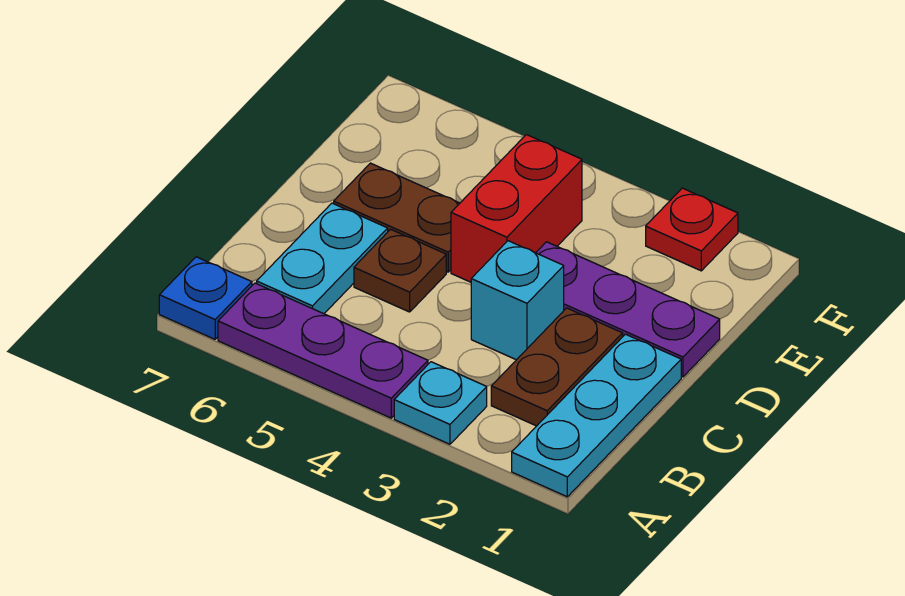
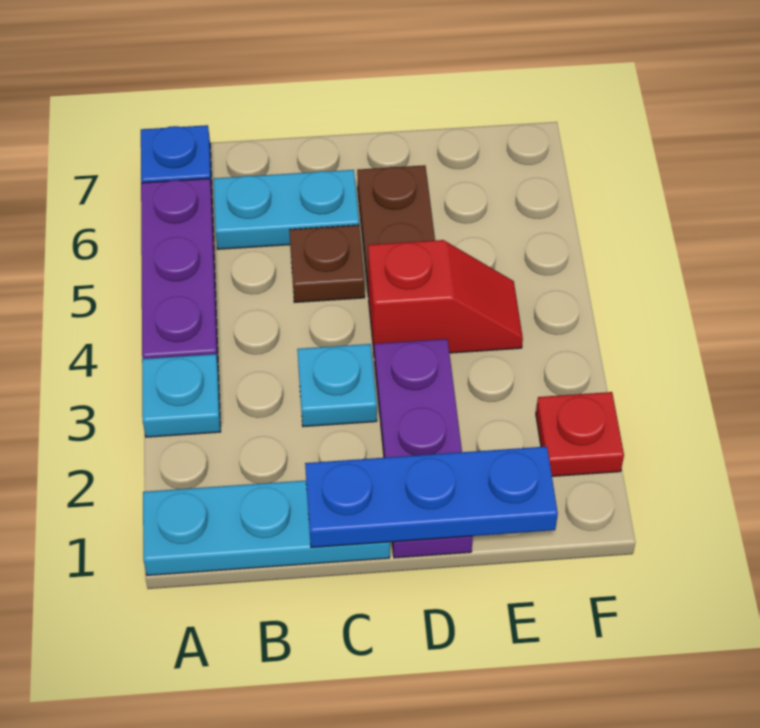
brown plate B2:C2 level 1 -> none
none -> blue plate C1:E1 level 2
cyan brick C3 level 1 -> cyan plate C3 level 1
red brick D4:E4 level 1 -> red slope D4:E4 level 1 top D

